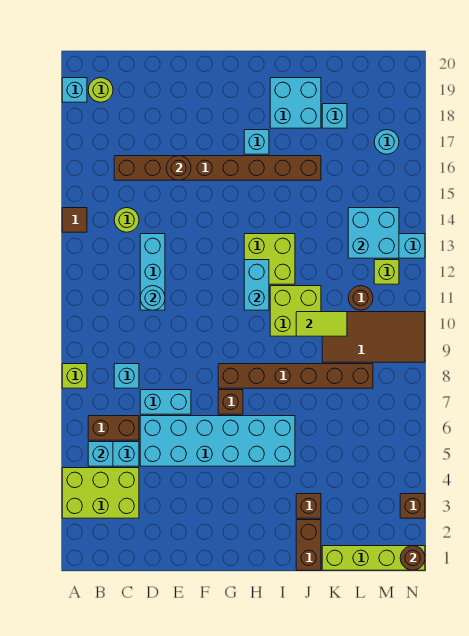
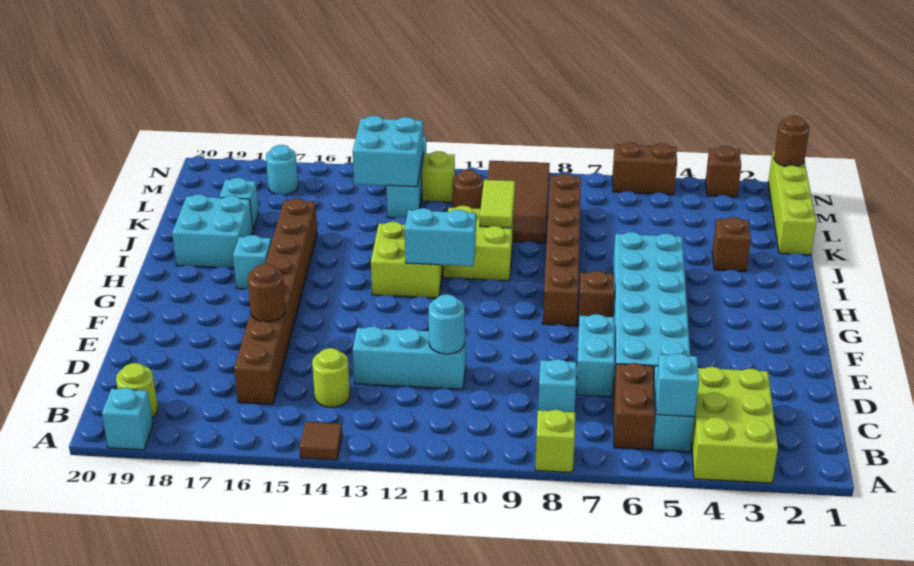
brown brick J1:J2 level 1 -> brown brick N5:N6 level 1

